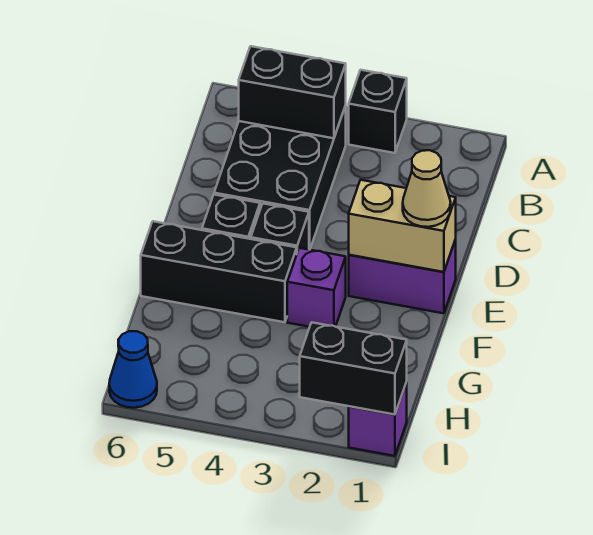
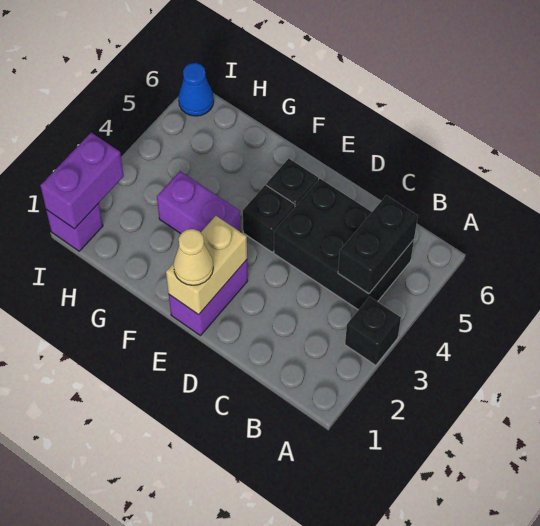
purple brick F3 level 1 -> purple brick F3:G3 level 1
black brick F4:F6 level 1 -> none
black brick I1:I2 level 2 -> purple brick I1:I2 level 2

